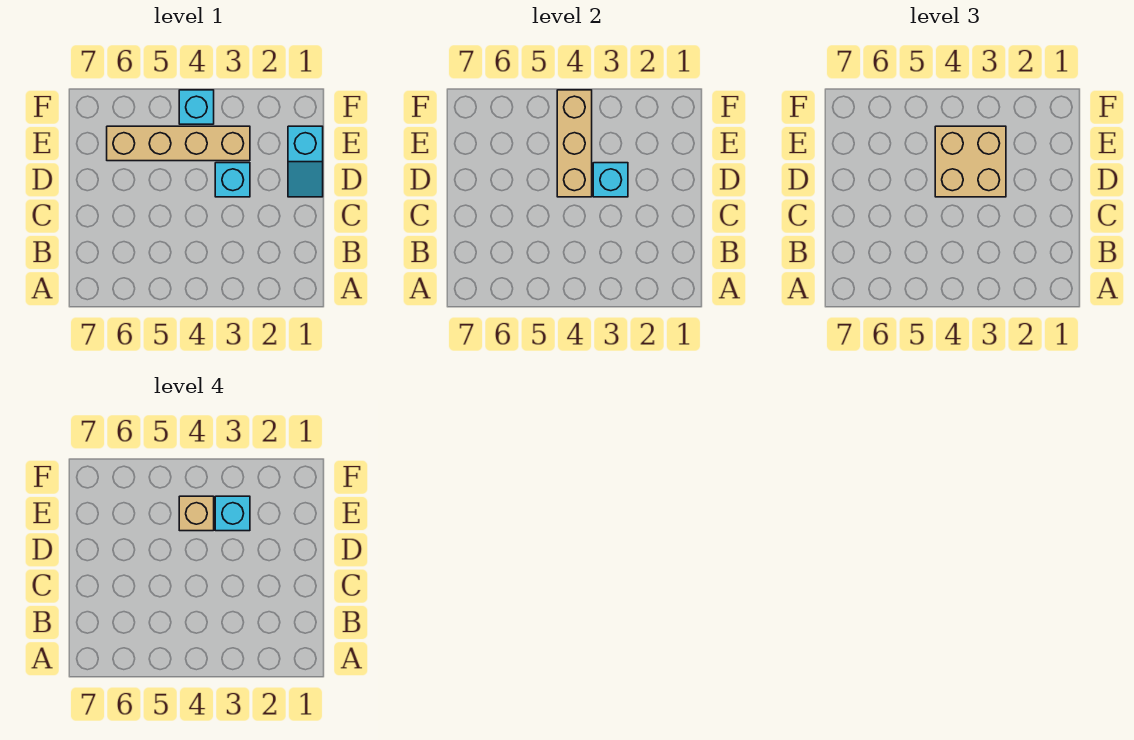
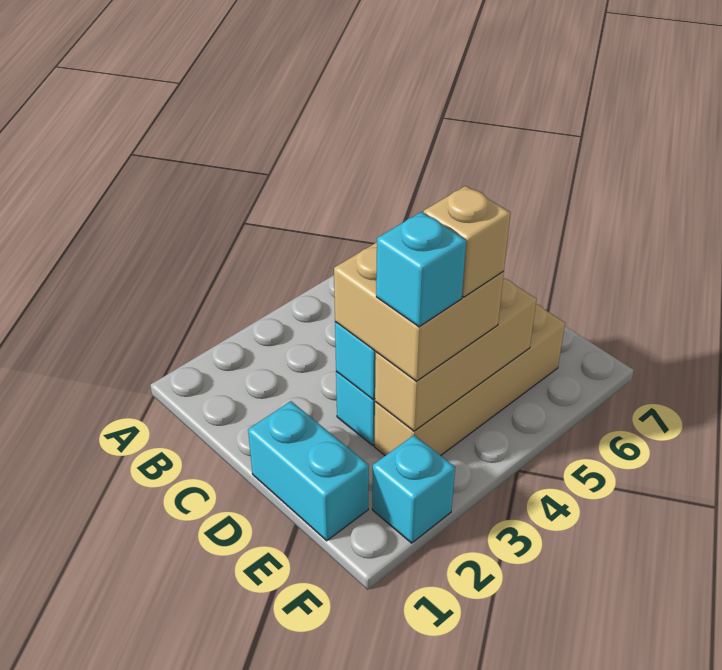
cyan slope D1:E1 level 1 top E -> cyan brick D1:E1 level 1
tan brick D4:F4 level 2 -> tan brick E3:E5 level 2
cyan brick F4 level 1 -> cyan brick F2 level 1

